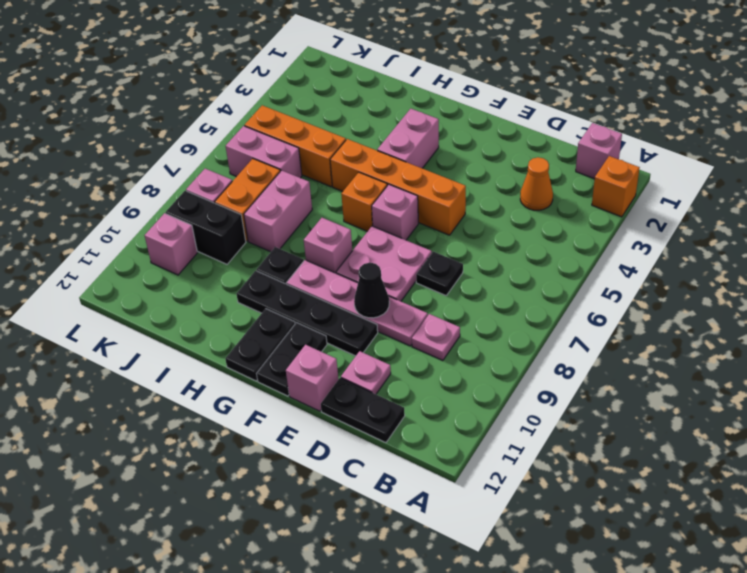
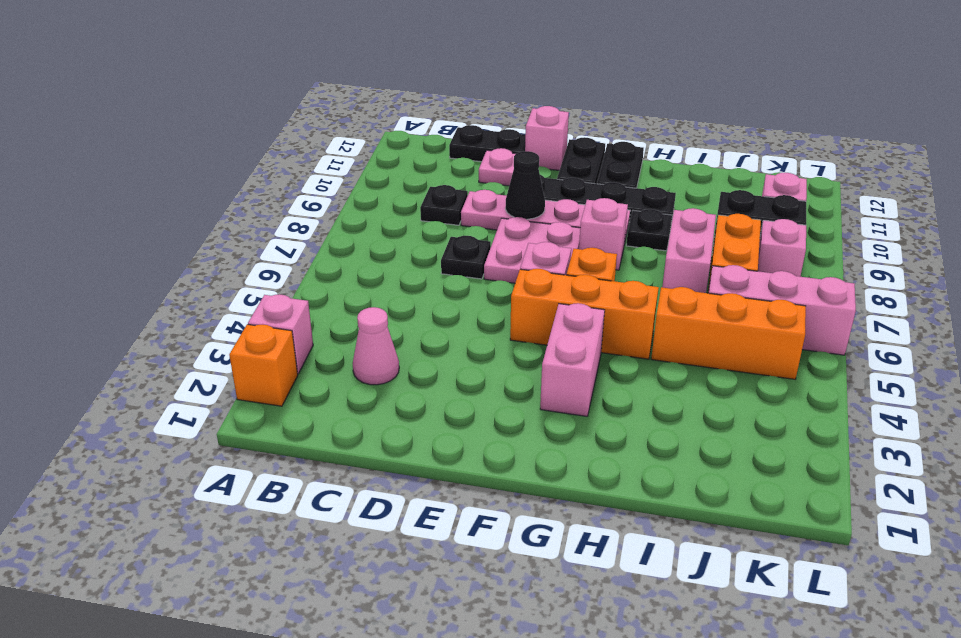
pink brick B1 level 1 -> pink brick A3 level 1
orange cone C3 level 1 -> pink cone C3 level 1
pink plate C9 level 1 -> black plate C9 level 1
orange brick E5:H5 level 1 -> orange brick F5:H5 level 1
pink brick J6:K6 level 1 -> pink brick J6:L6 level 1

